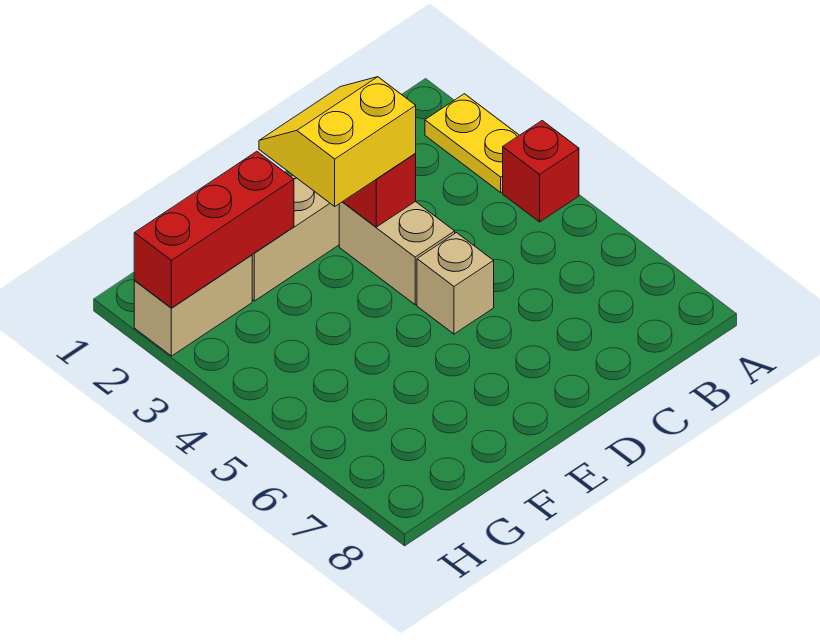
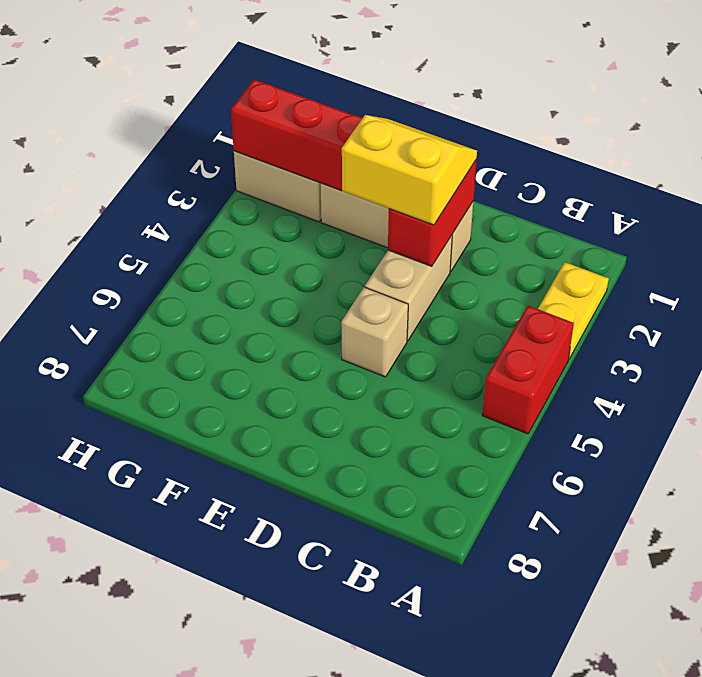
red brick A4 level 1 -> red brick A4:A5 level 1

